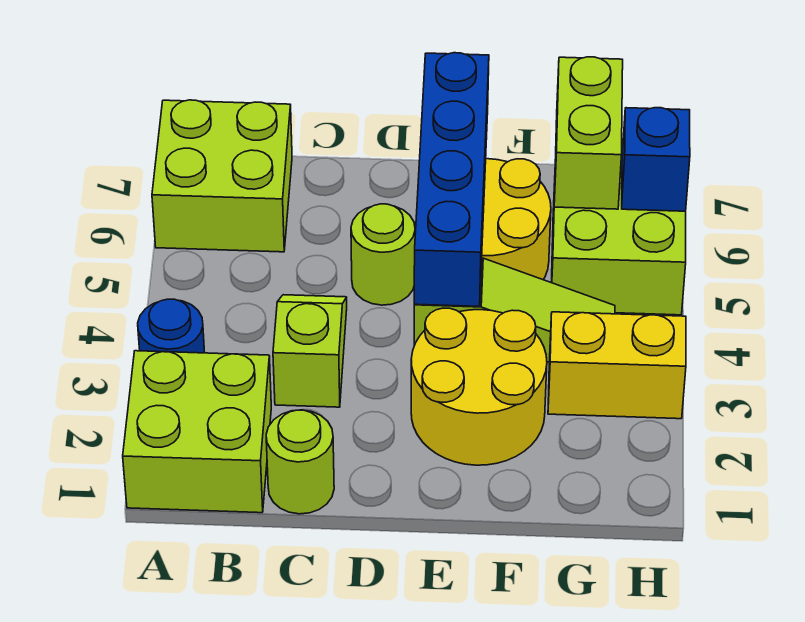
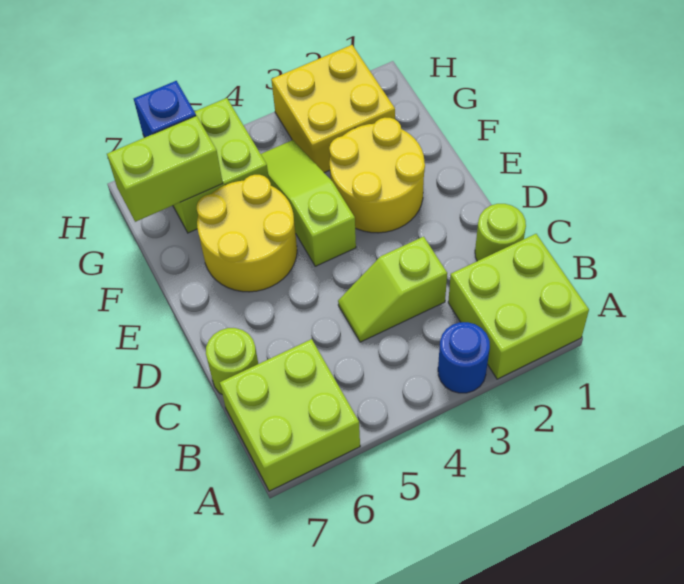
lime round brick D5 level 1 -> lime round brick C7 level 1
blue brick E4:E7 level 2 -> none
yellow brick G3:H3 level 1 -> yellow brick G2:H3 level 1

